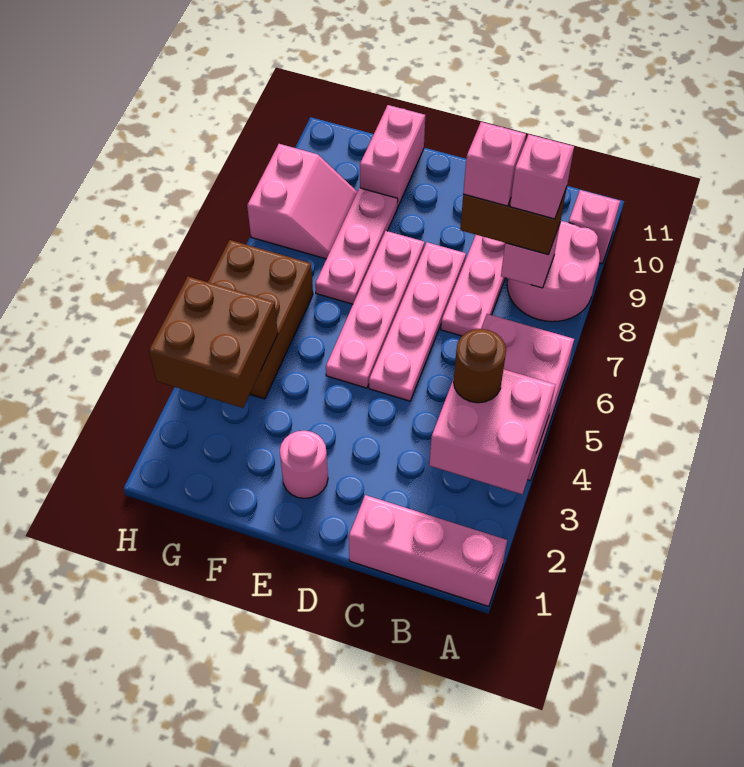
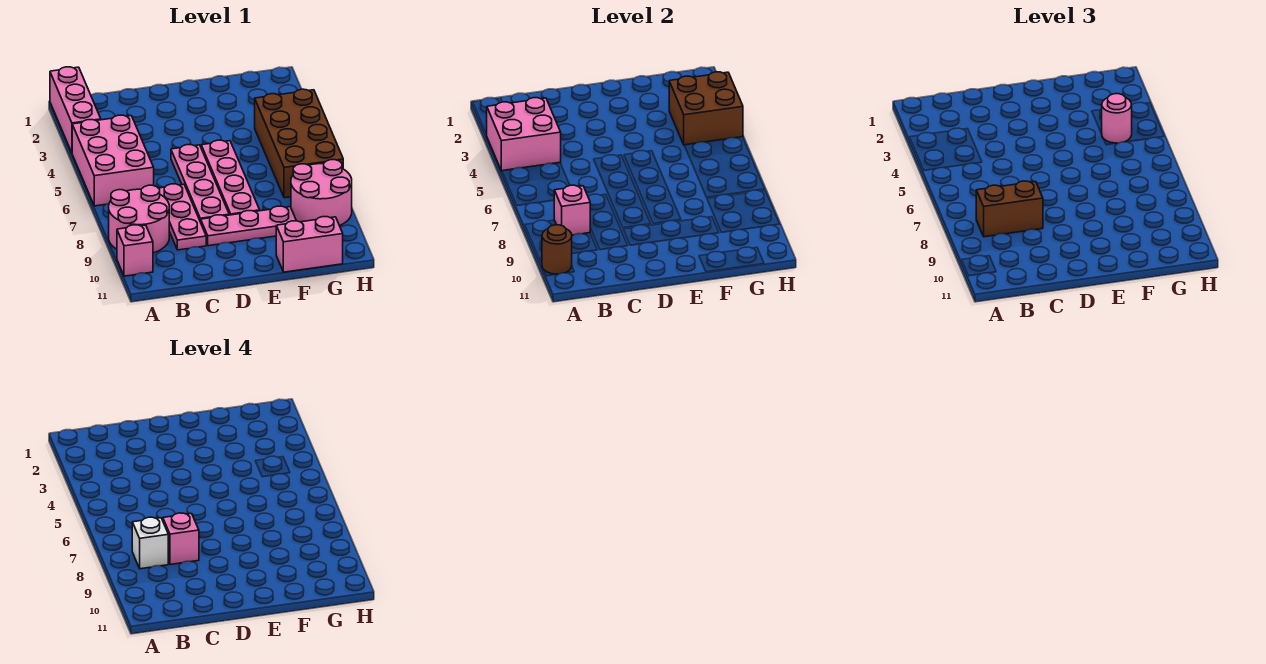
pink brick A1:C1 level 1 -> pink brick A1:A3 level 1
brown round brick B4 level 3 -> brown round brick A10 level 2
pink brick B8 level 4 -> white brick B8 level 4
pink round brick E2 level 1 -> pink round brick G4 level 3
pink plate F7:F9 level 1 -> pink plate D9:F9 level 1
pink brick F10:F11 level 1 -> pink brick F11:G11 level 1
brown brick G4:H6 level 1 -> brown brick G4:H7 level 1
pink slope G8:H9 level 1 top H -> pink round brick G8:H9 level 1

